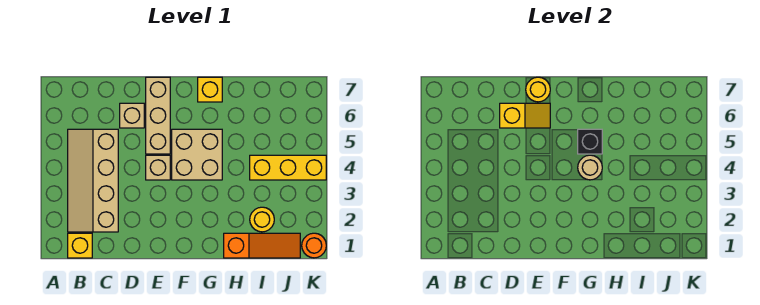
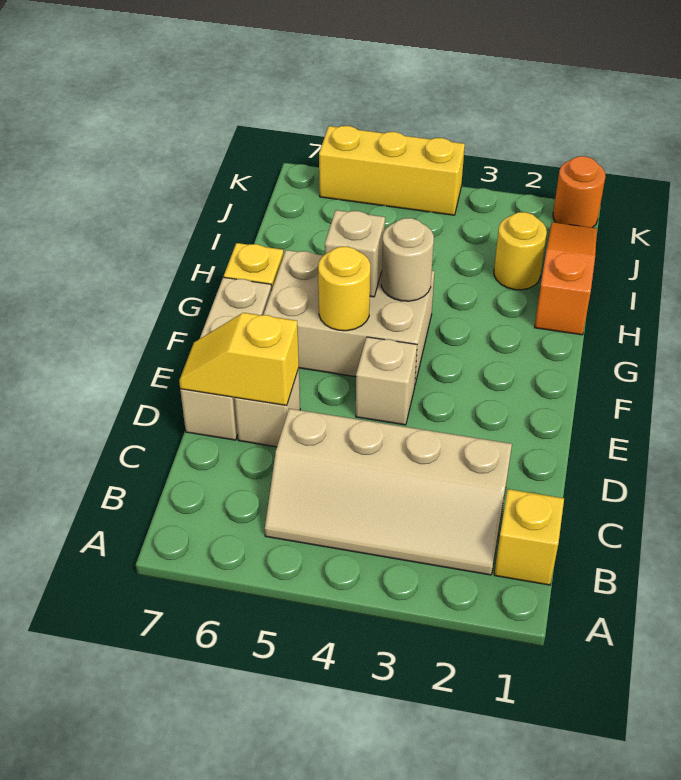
yellow slope D6:E6 level 2 top D -> yellow slope D6:D7 level 2 top 6
tan brick E5:E7 level 1 -> tan brick D7:F7 level 1
yellow round brick E7 level 2 -> yellow round brick F5 level 2
tan brick F4:G5 level 1 -> tan brick F4:G6 level 1
black brick G5 level 2 -> tan brick G5 level 2
yellow brick I4:K4 level 1 -> yellow brick K4:K6 level 1

